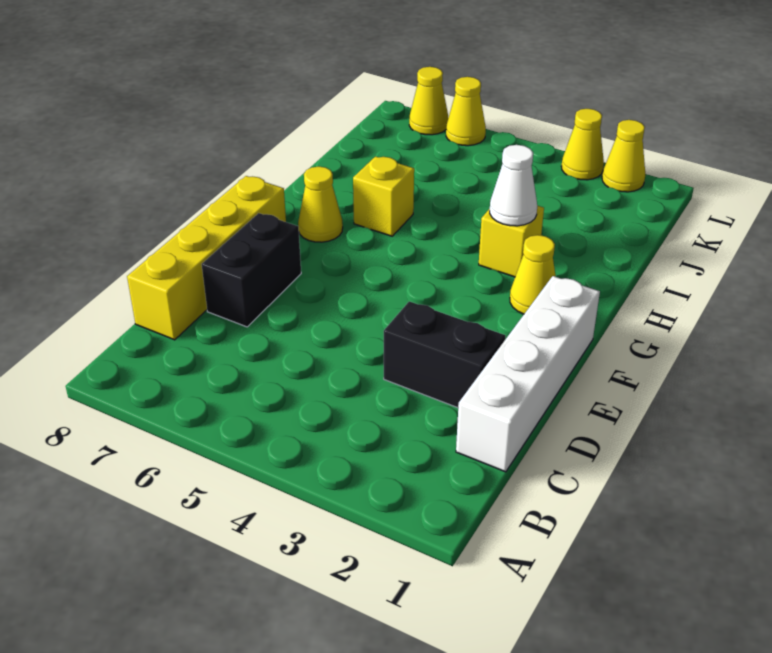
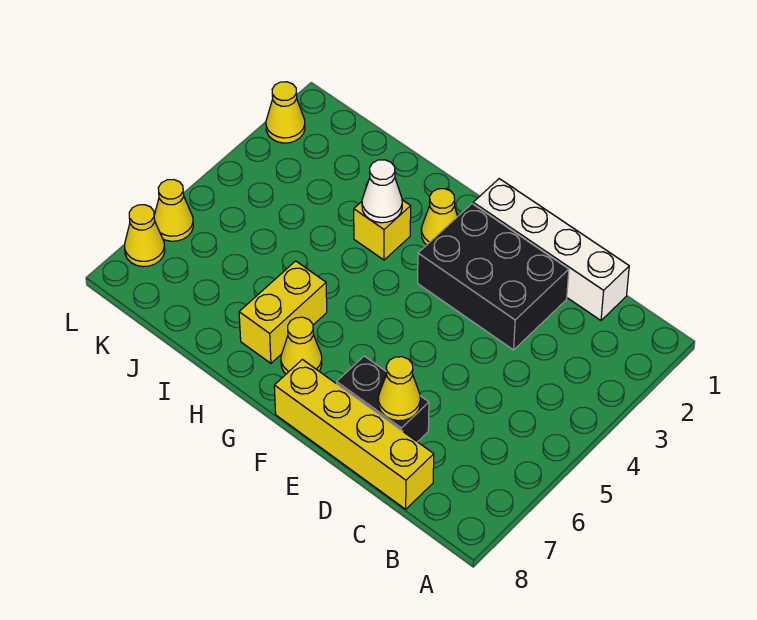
black brick D2:D3 level 1 -> black brick D2:F3 level 1
yellow brick H6 level 1 -> yellow brick H6:H7 level 1
yellow cone L3 level 1 -> yellow cone D7 level 2

